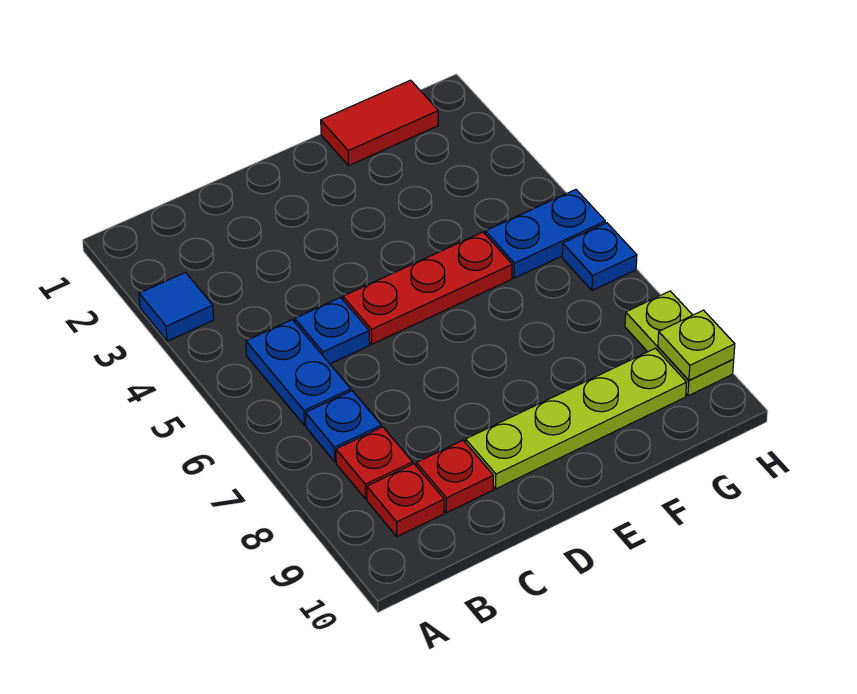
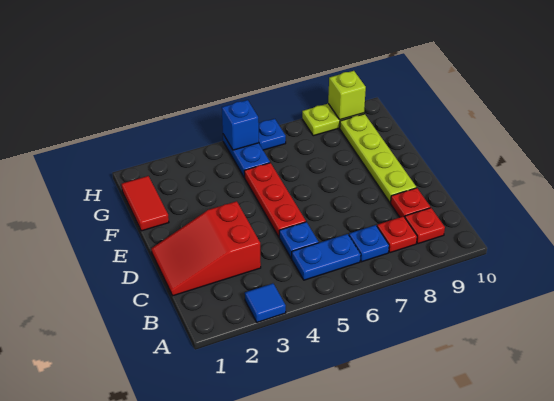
none -> red slope C1:D3 level 1 top 3
none -> blue brick H5 level 2
lime plate H9 level 2 -> lime brick H9 level 2

